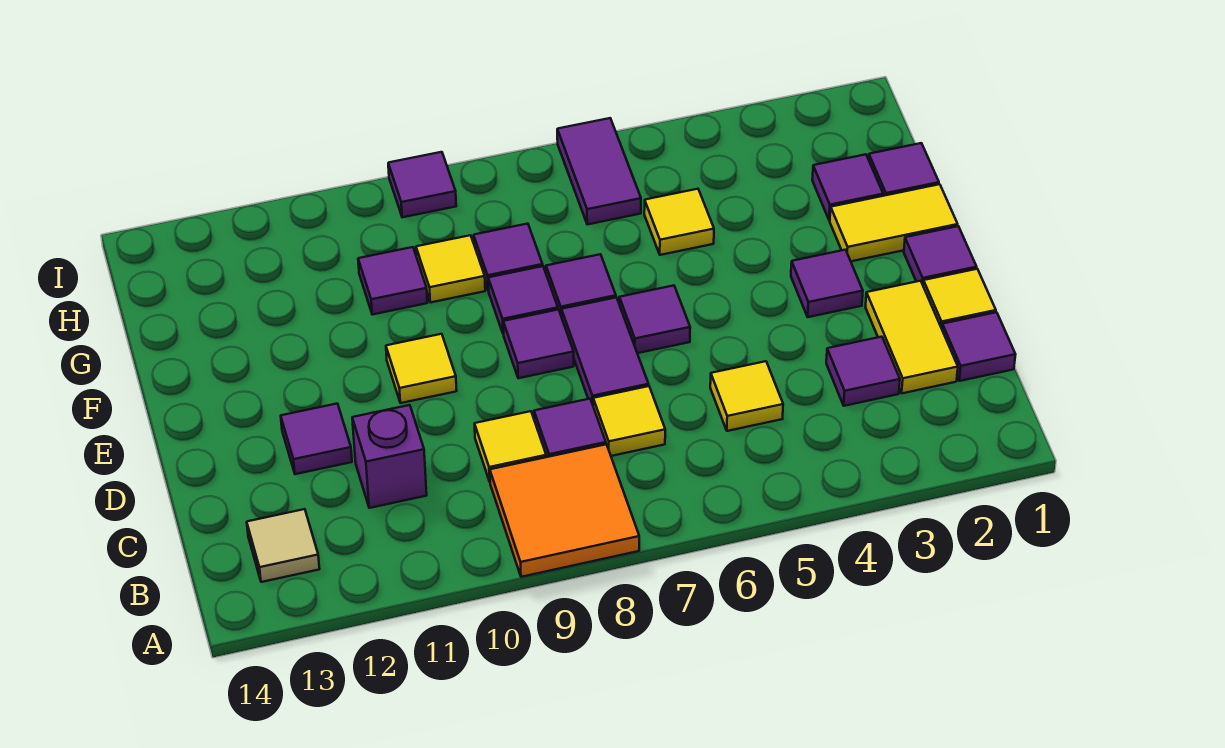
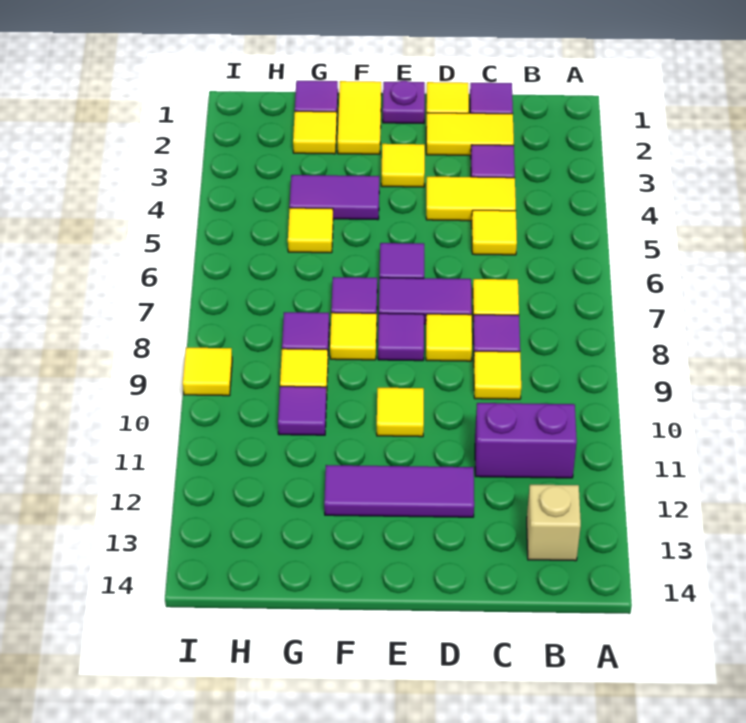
orange tile A8:B9 level 1 -> none
tan tile B13 level 1 -> tan brick B13 level 1
none -> yellow tile C4:D4 level 1
purple brick C11 level 1 -> purple brick B11:C11 level 1
none -> yellow tile D8 level 1
purple tile D12 level 1 -> purple tile D12:F12 level 1
purple tile E1 level 1 -> purple plate E1 level 1
purple tile E3 level 1 -> yellow tile E3 level 1
purple tile F8 level 1 -> yellow tile F8 level 1
purple tile G2 level 1 -> yellow tile G2 level 1
purple tile H6:I6 level 1 -> purple tile F4:G4 level 1
purple tile I9 level 1 -> yellow tile I9 level 1

